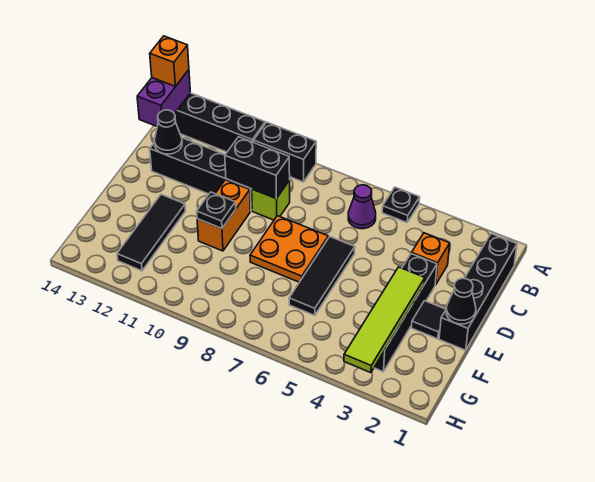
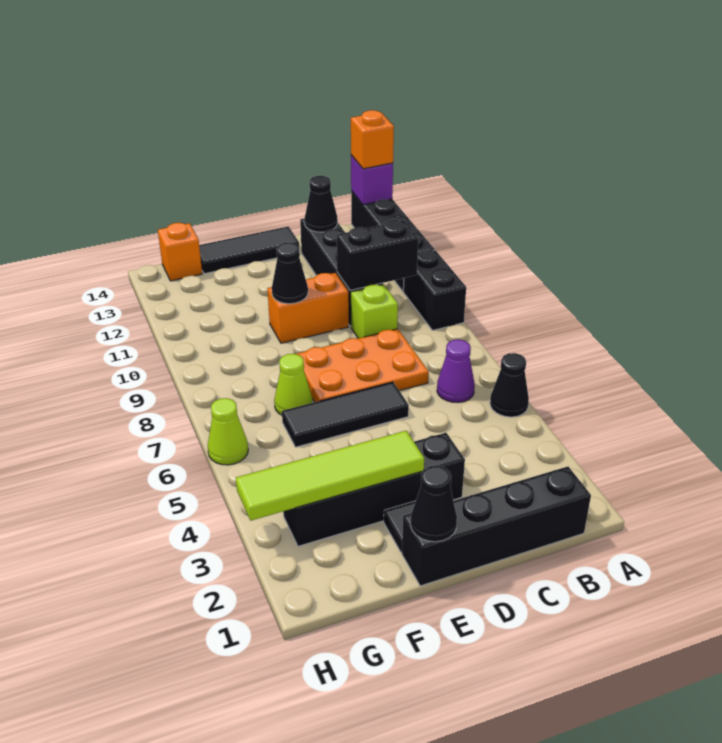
black plate A5 level 1 -> black cone A5 level 1
purple brick A14:B14 level 2 -> purple brick A14 level 2
orange brick C3 level 1 -> orange brick G14 level 1
black brick C9:C10 level 2 -> black brick B10:C10 level 2
orange plate D7:E8 level 1 -> orange plate C7:E8 level 1
black plate E10 level 2 -> black cone E10 level 2
black tile E12:G12 level 1 -> black tile D14:F14 level 1
none -> lime cone F7 level 1
none -> lime cone H6 level 1

